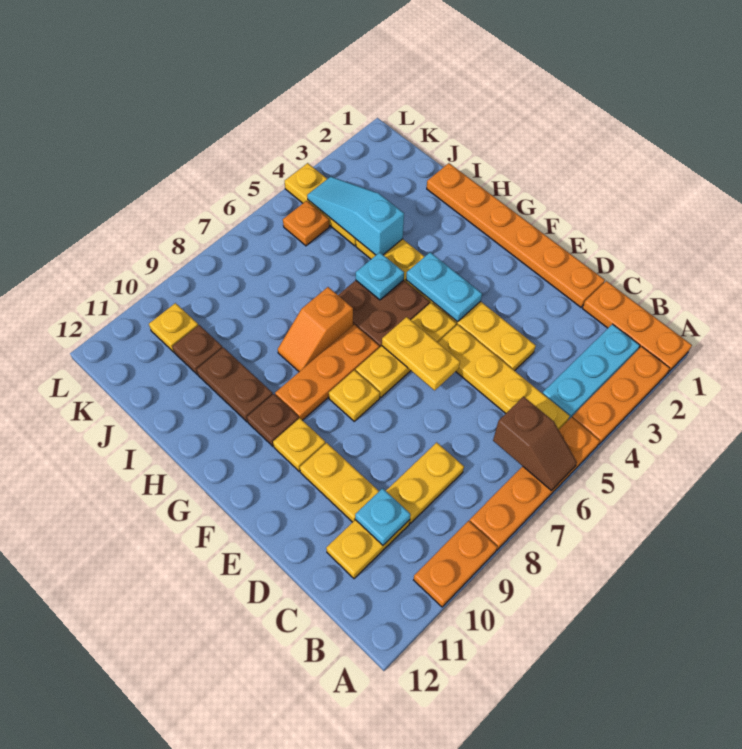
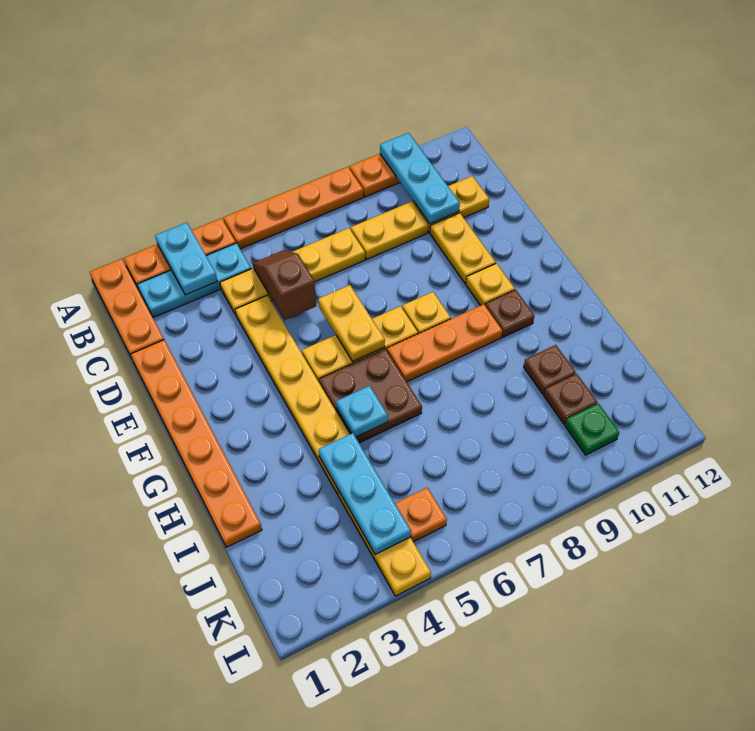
brown slope A6:B6 level 2 top B -> brown slope C5:D5 level 2 top D
yellow plate B5:E5 level 1 -> yellow plate C4:C7 level 1
cyan plate C10 level 2 -> cyan plate A10:C10 level 2
cyan plate F4:G4 level 2 -> cyan plate A3:B3 level 2
orange slope H7:H8 level 1 top 7 -> none
brown plate H10:I10 level 1 -> brown plate I10 level 1
cyan slope I4:K4 level 2 top I -> cyan plate I4:K4 level 2
yellow plate K10 level 1 -> green plate K10 level 1

